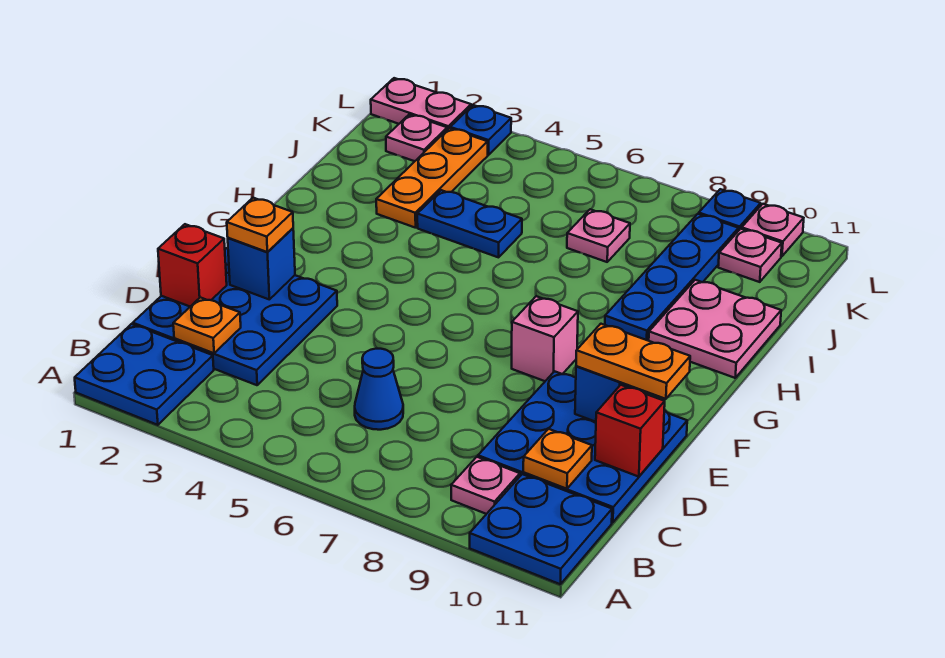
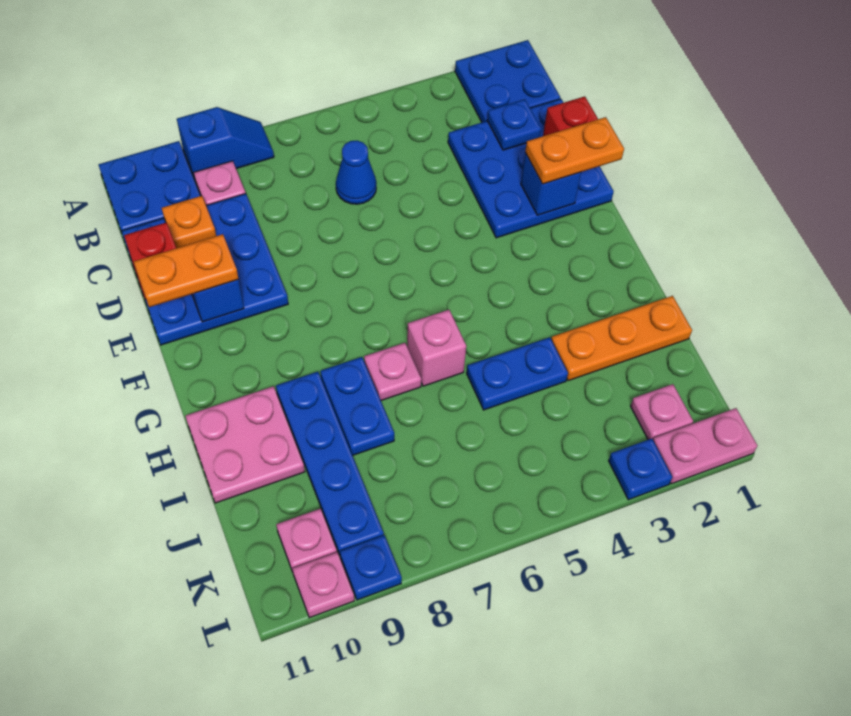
none -> blue slope A8:A9 level 1 top 9
orange plate C2 level 2 -> blue plate C2 level 2
orange plate E2 level 3 -> orange plate E1:E2 level 3
pink brick F8 level 1 -> pink brick H6 level 1
none -> blue plate H8:I8 level 1
orange plate I3:K3 level 1 -> orange plate I1:I3 level 1
pink plate J7 level 1 -> pink plate H7 level 1

